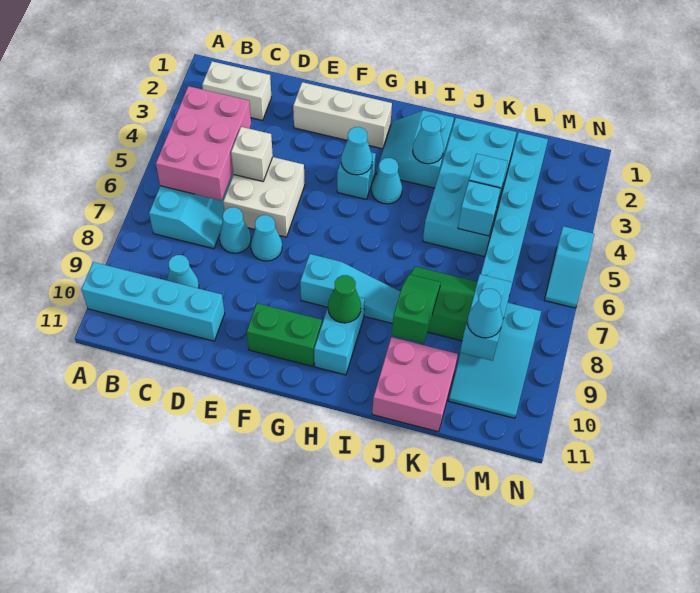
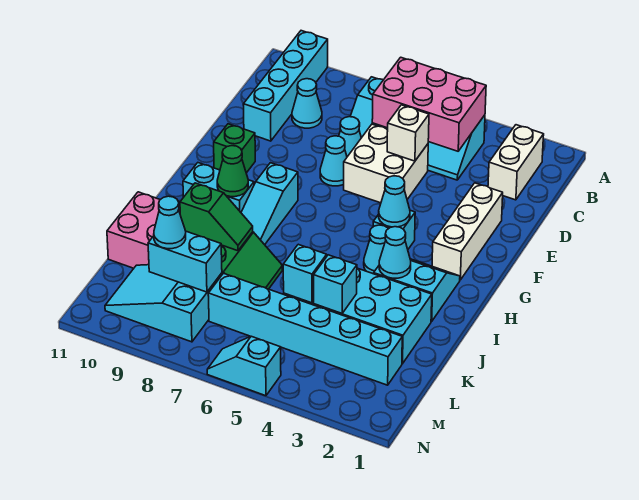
green brick F10:G10 level 1 -> green brick F10 level 1

